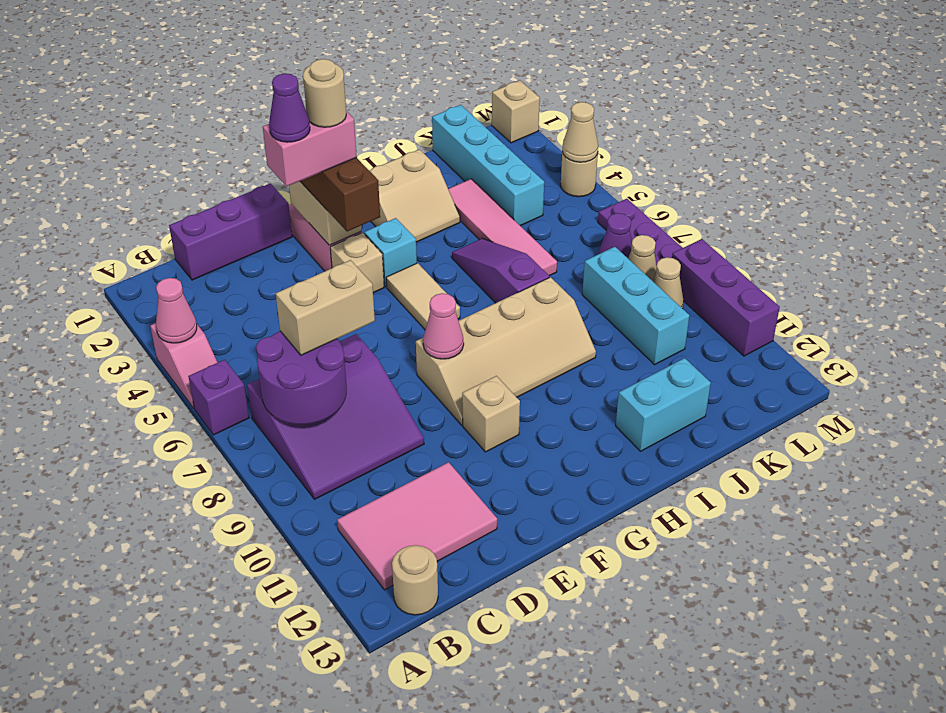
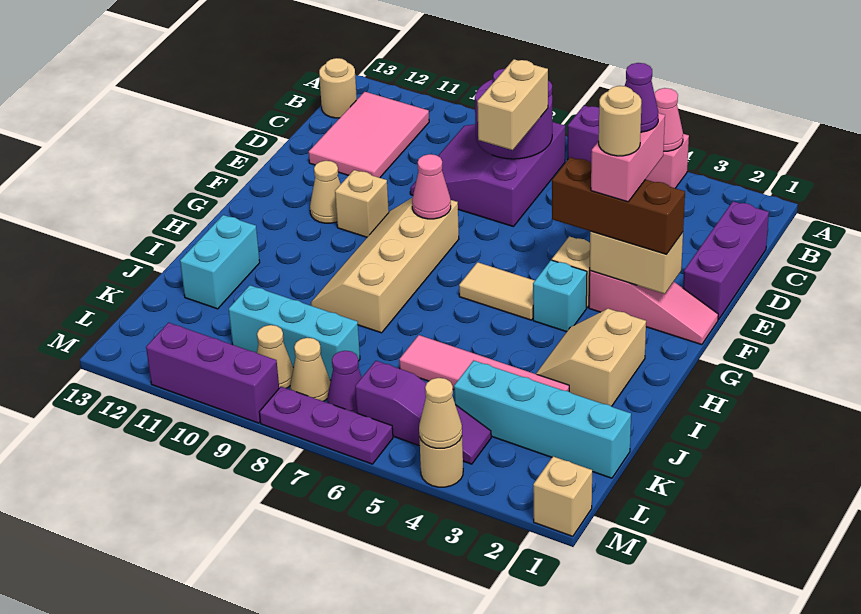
none -> tan cone F11 level 1
purple slope I5:I7 level 1 top 7 -> purple slope L4:L6 level 1 top 6

